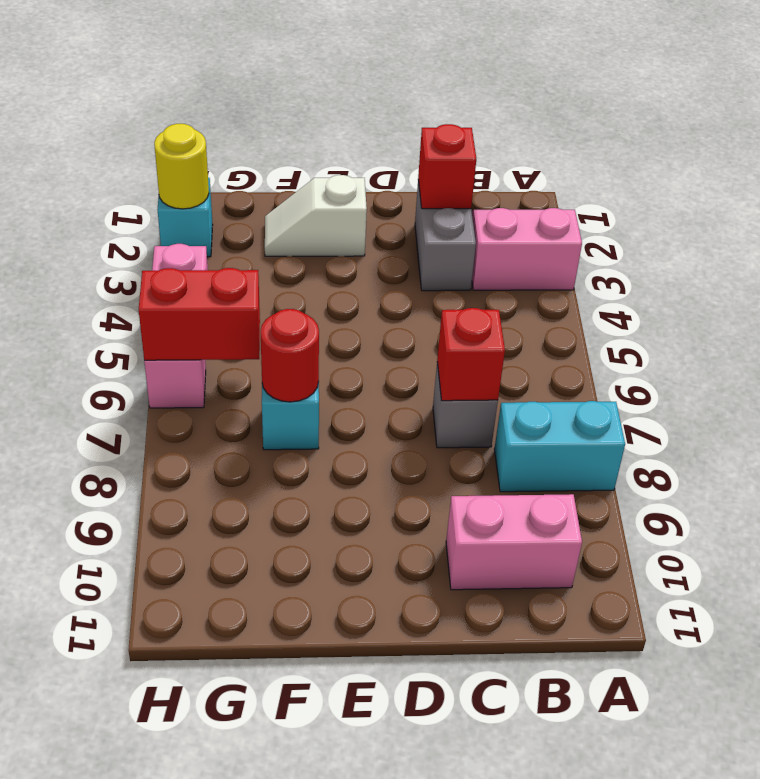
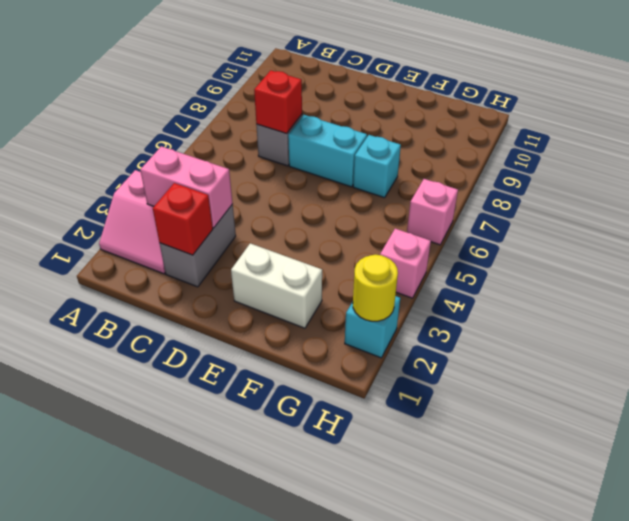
cyan brick A8:B8 level 1 -> cyan brick D7:E7 level 1
pink brick B10:C10 level 1 -> pink brick B3:C3 level 2
white slope E2:F2 level 1 top E -> white brick E2:F2 level 1
red round brick F7 level 2 -> none
red brick G6:H6 level 2 -> none

